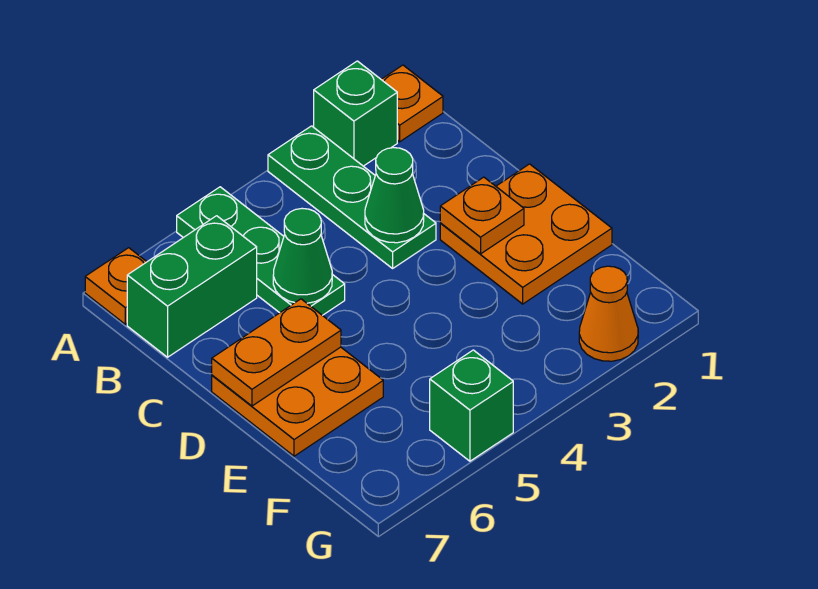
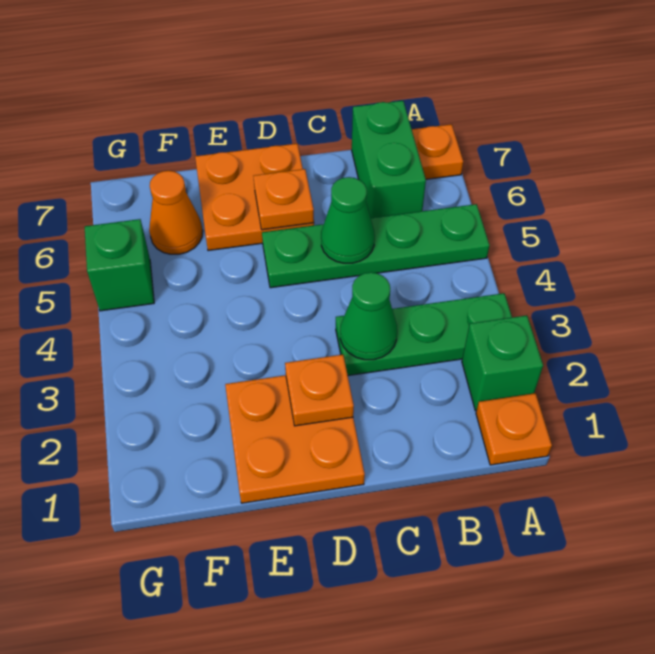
green plate A5:C5 level 1 -> green plate A5:D5 level 1
orange plate D6:D7 level 2 -> orange plate D6 level 2
orange cone G2 level 1 -> orange cone F6 level 1

